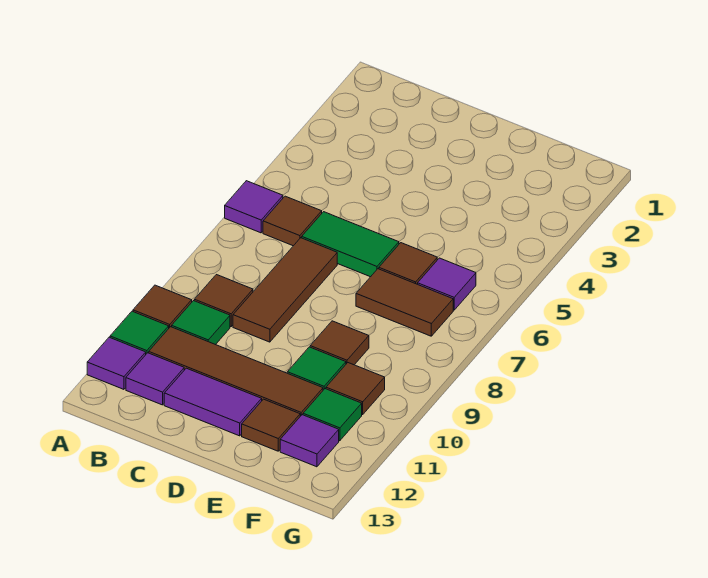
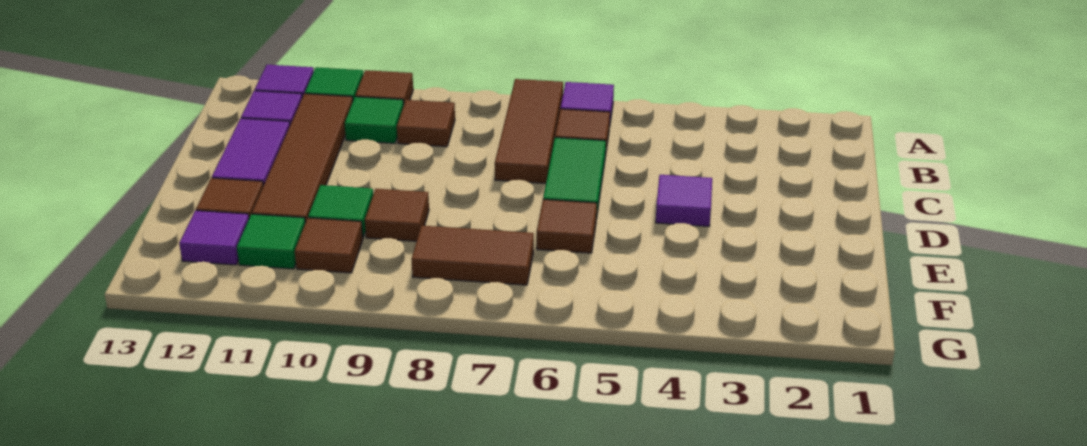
brown tile C7:C9 level 1 -> brown tile A7:C7 level 1
brown tile E7:F7 level 1 -> brown tile F7:F8 level 1
purple tile F6 level 1 -> purple tile D4 level 1

